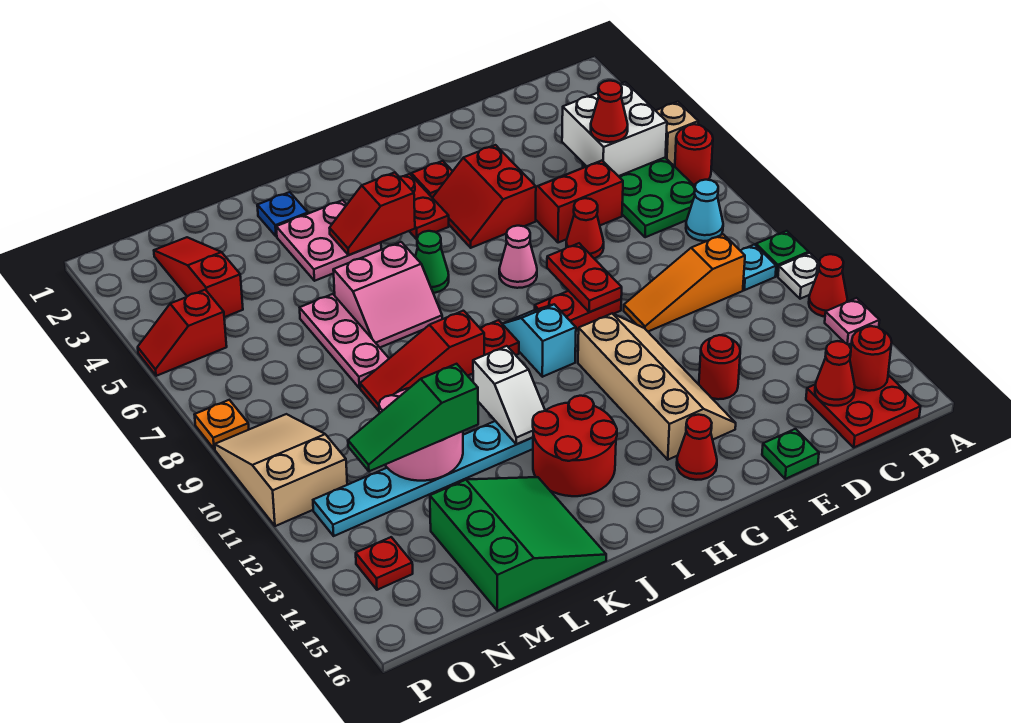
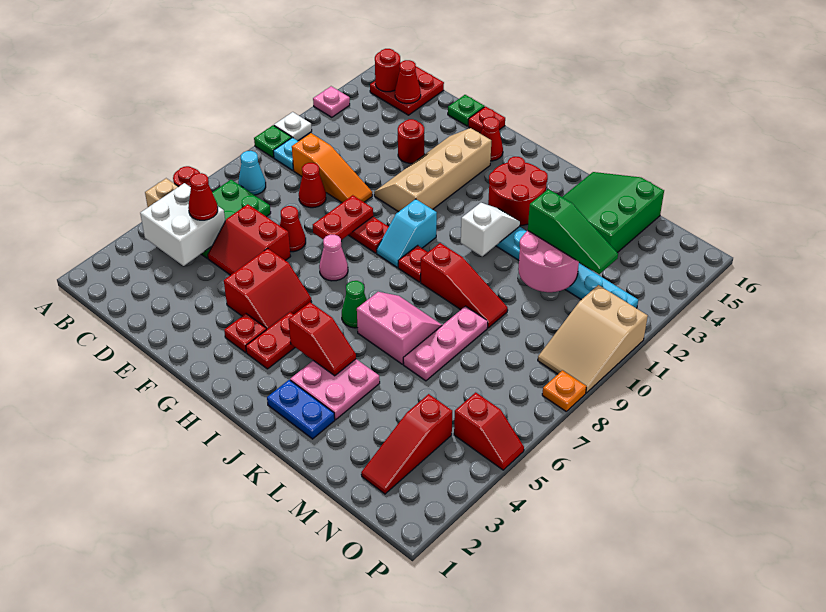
red cone A12 level 1 -> red cone D9 level 1
blue plate K2 level 1 -> blue plate J2:K2 level 1
red plate O14 level 1 -> red plate F16 level 1

